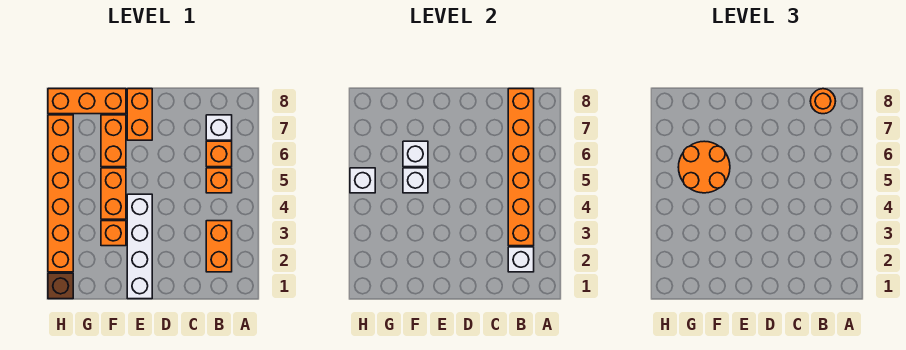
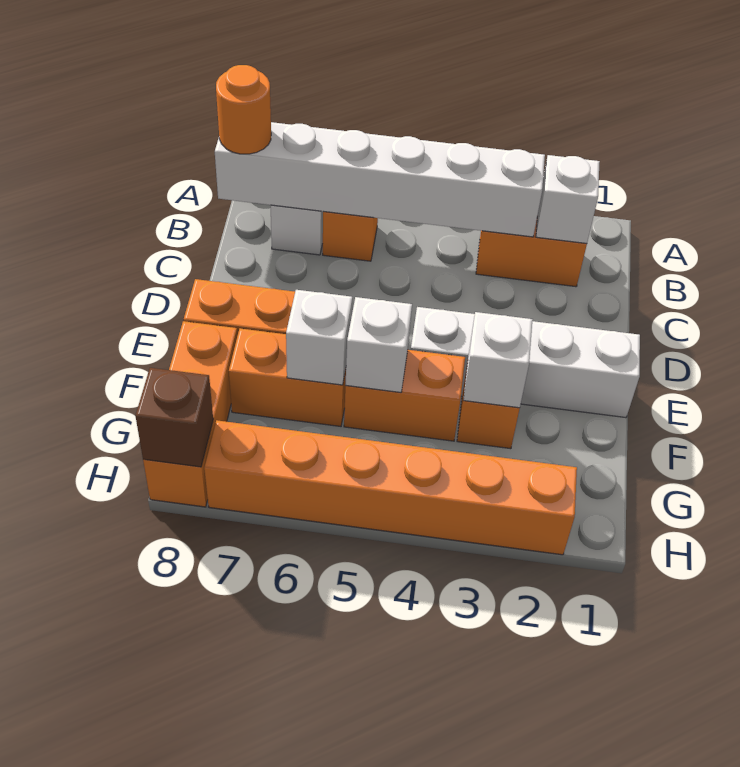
orange brick B3:B8 level 2 -> white brick B3:B8 level 2
orange brick B5 level 1 -> none
orange round brick F5:G6 level 3 -> none
brown brick H1 level 1 -> brown brick H8 level 2
white brick H5 level 2 -> white brick F3 level 2

